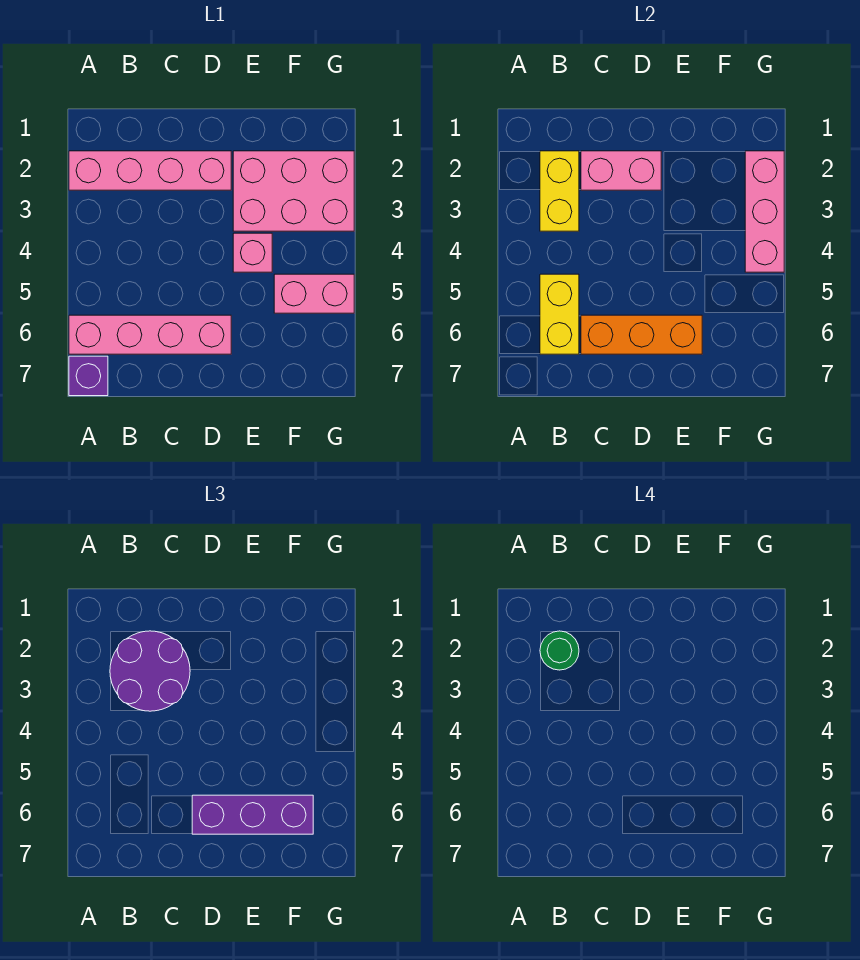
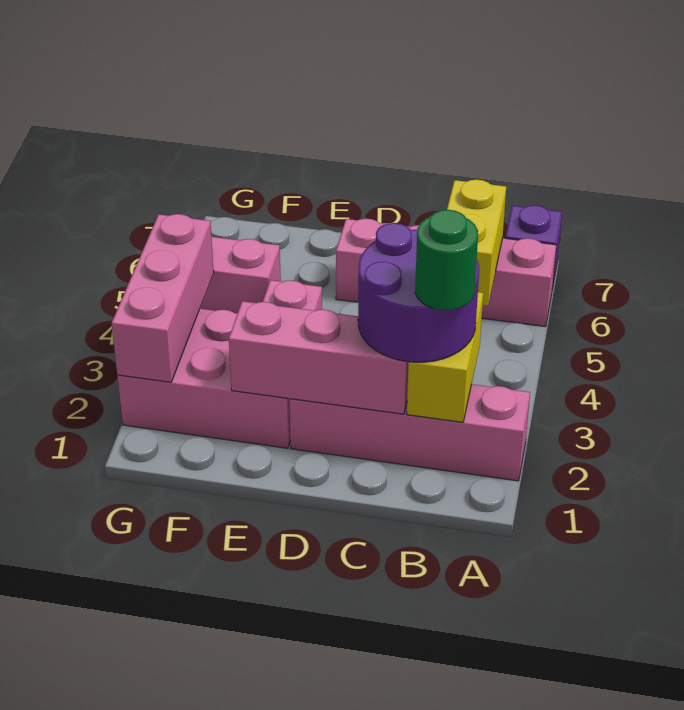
pink brick C2:D2 level 2 -> pink brick C2:E2 level 2
orange brick C6:E6 level 2 -> none
purple brick D6:F6 level 3 -> none

